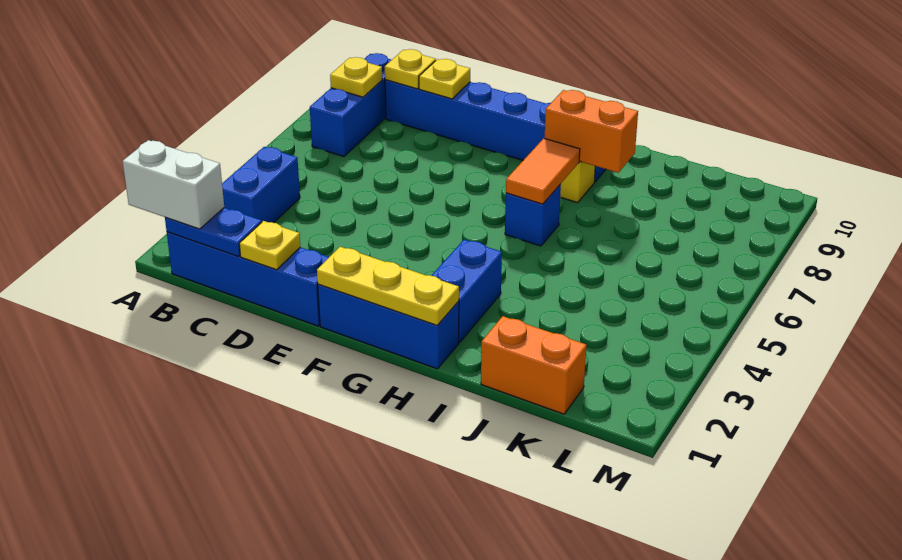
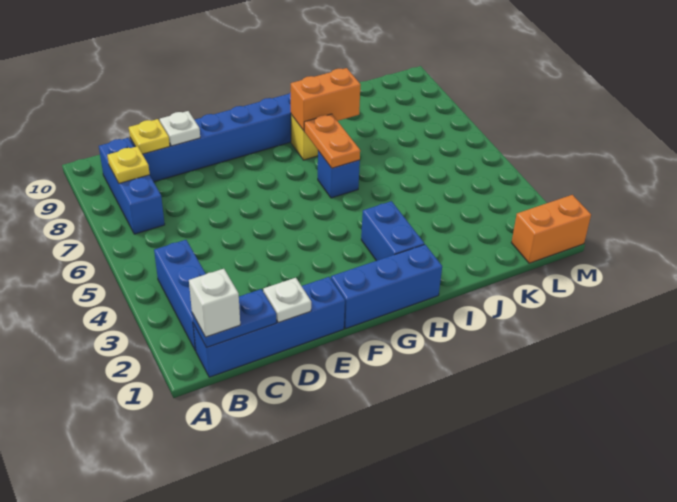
white brick A1:B1 level 3 -> white brick B1 level 3
blue brick B3:B4 level 1 -> blue brick B2:B4 level 1
yellow plate D1 level 2 -> white plate D1 level 2
yellow plate D9 level 2 -> white plate D9 level 2
yellow plate F1:H1 level 2 -> none
orange tile H6:H7 level 2 -> orange plate H6:H7 level 2
orange brick J1:K1 level 1 -> orange brick L1:M1 level 1

